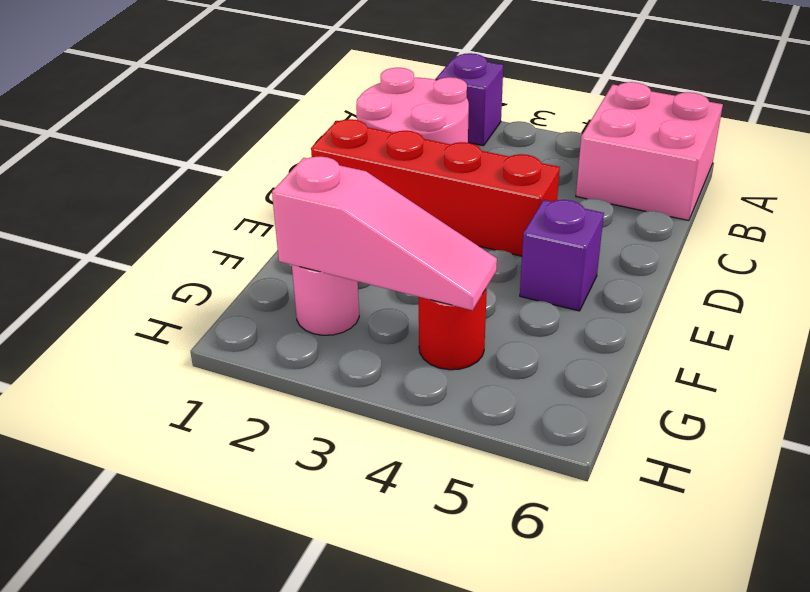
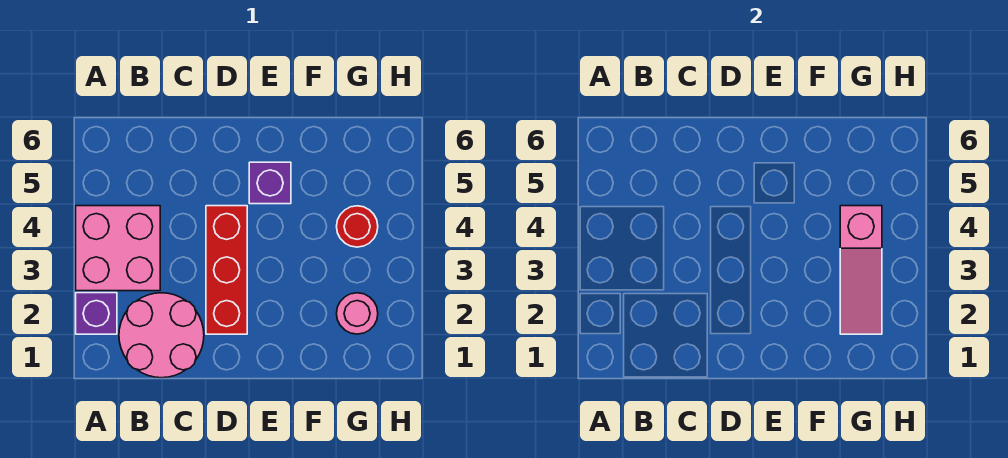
pink brick A5:B6 level 1 -> pink brick A3:B4 level 1
red brick D1:D4 level 1 -> red brick D2:D4 level 1
pink slope G2:G4 level 2 top 2 -> pink slope G2:G4 level 2 top 4

